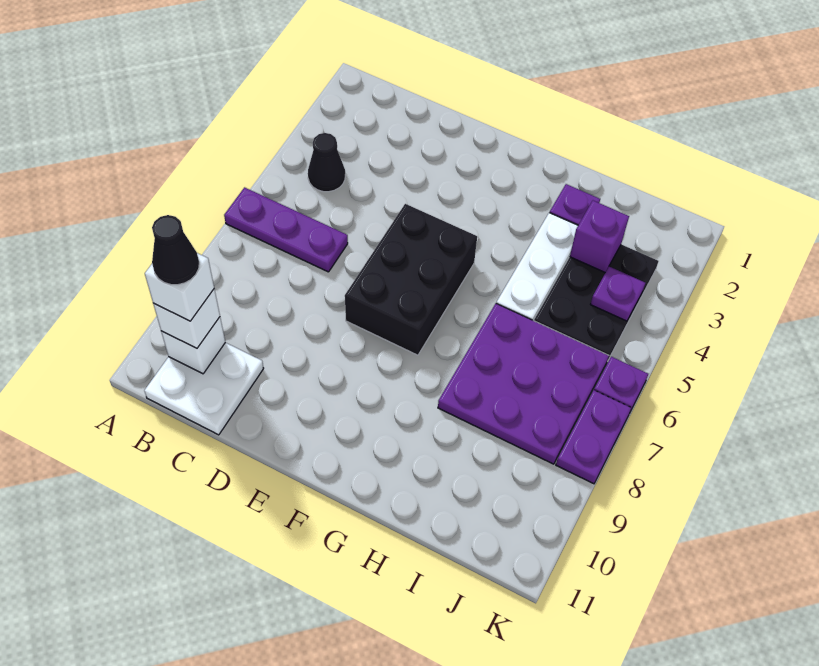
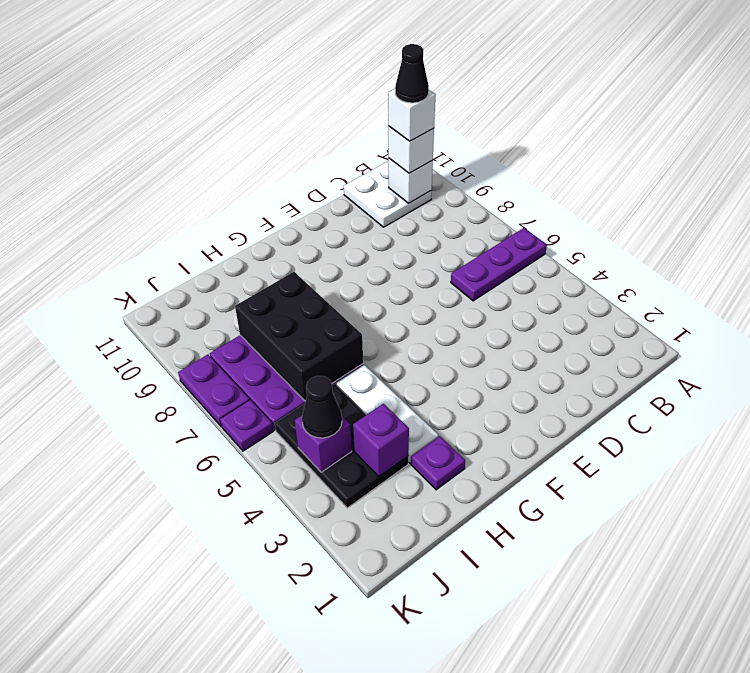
black cone B4 level 1 -> black cone J4 level 3
black brick E5:F7 level 1 -> black brick H6:I8 level 2
purple plate J4 level 2 -> purple brick J4 level 2

